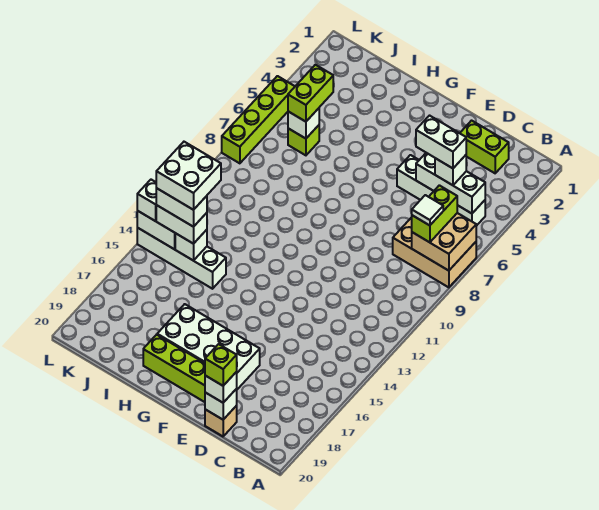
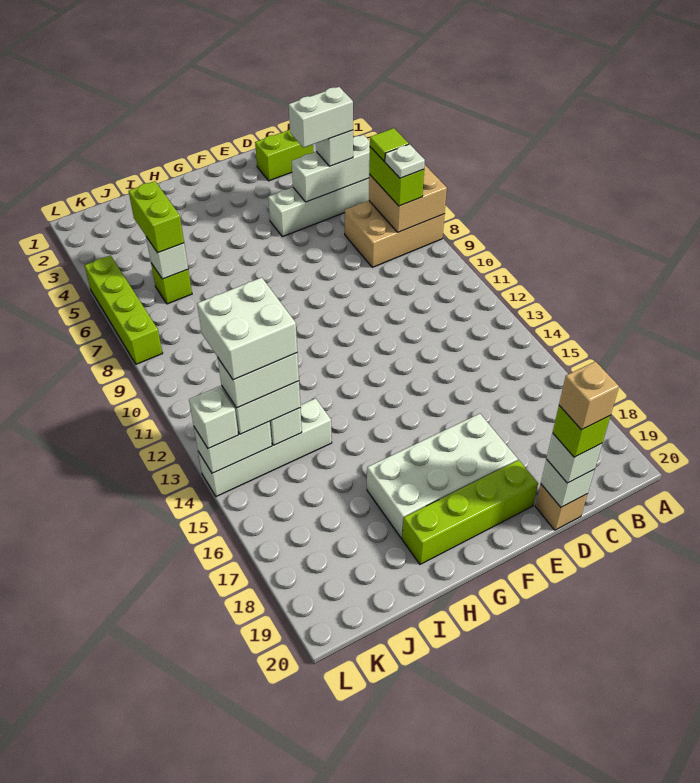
none -> lime tile B7 level 4
white tile B8 level 4 -> white plate B8 level 4
none -> tan brick D20 level 5

